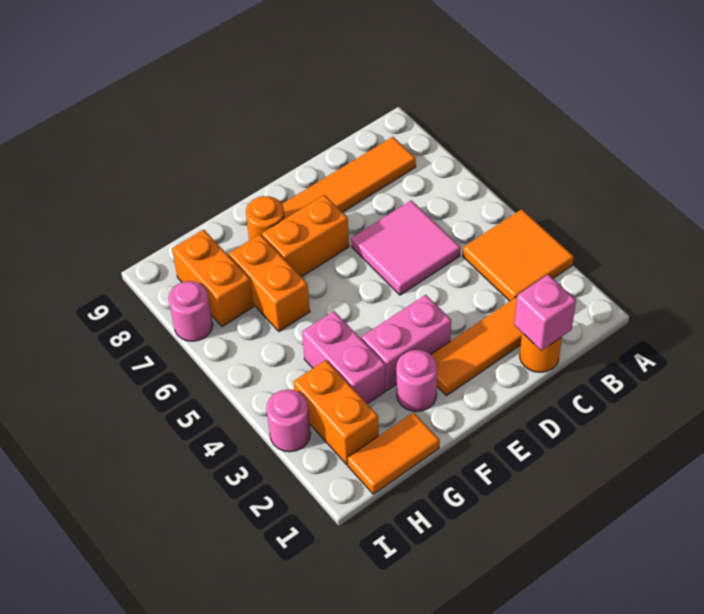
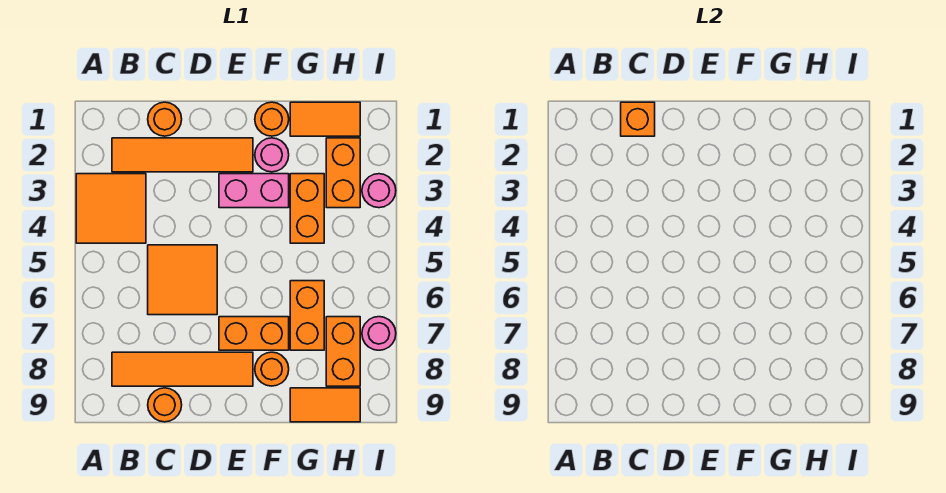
pink brick C1 level 2 -> orange brick C1 level 2
pink tile C5:D6 level 1 -> orange tile C5:D6 level 1
none -> orange round brick C9 level 1
none -> orange round brick F1 level 1
pink brick G3:G4 level 1 -> orange brick G3:G4 level 1
none -> orange tile G9:H9 level 1

